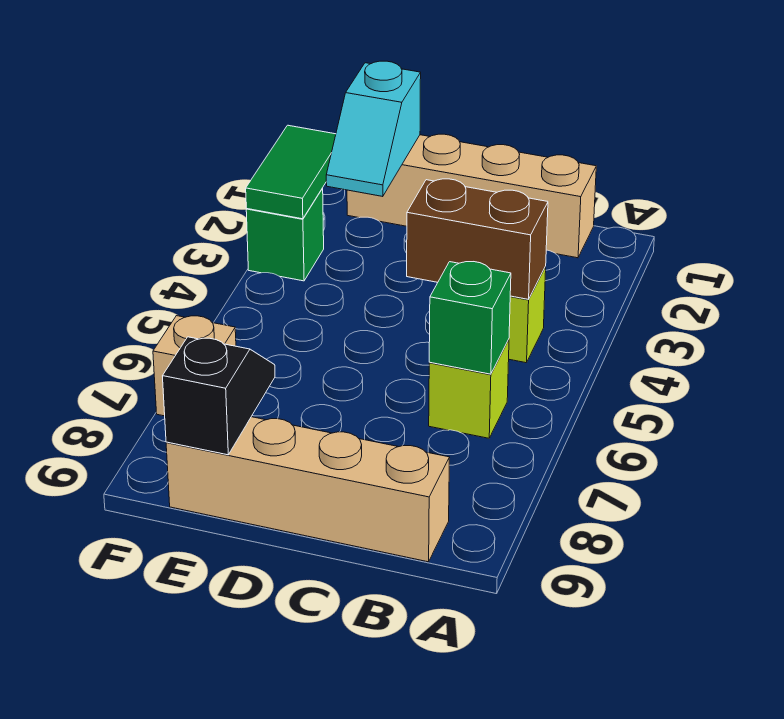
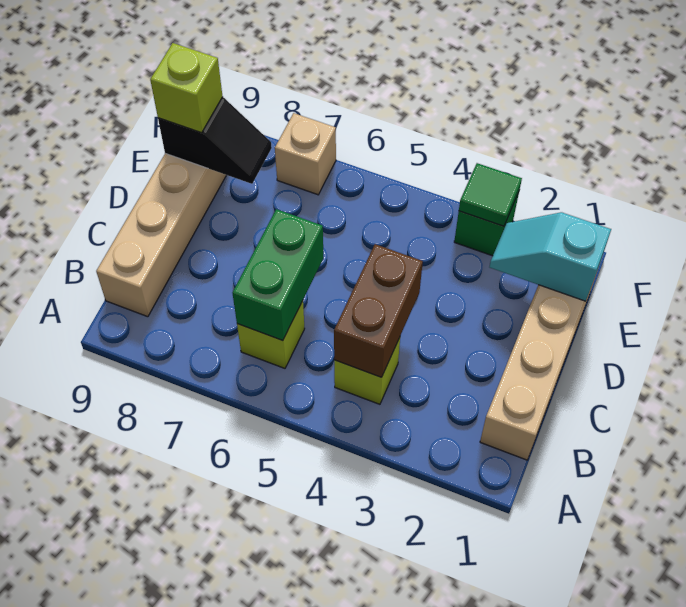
green brick B6 level 2 -> green brick B6:C6 level 2
none -> lime brick E9 level 3
green tile F2:F3 level 2 -> green tile F3 level 2

